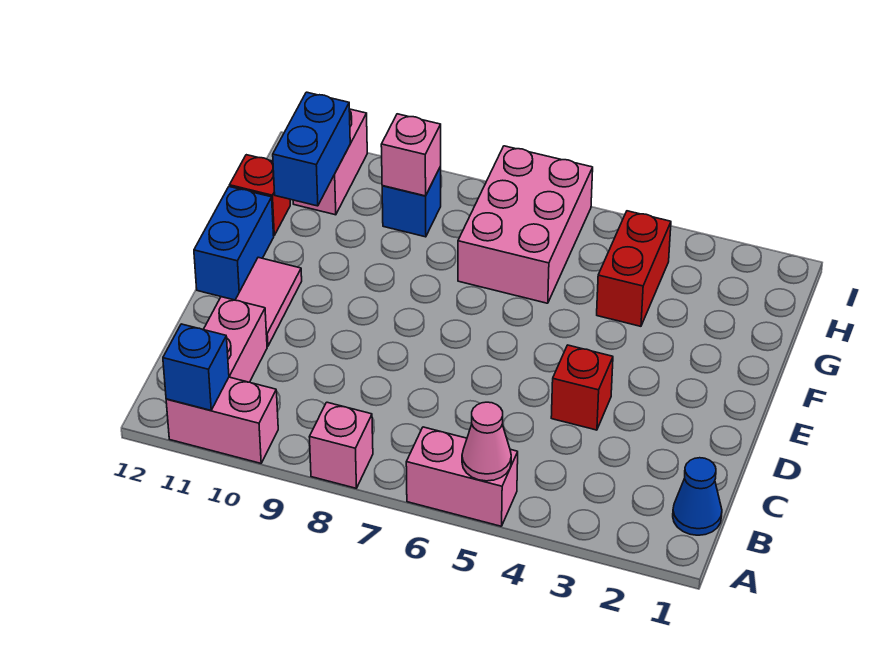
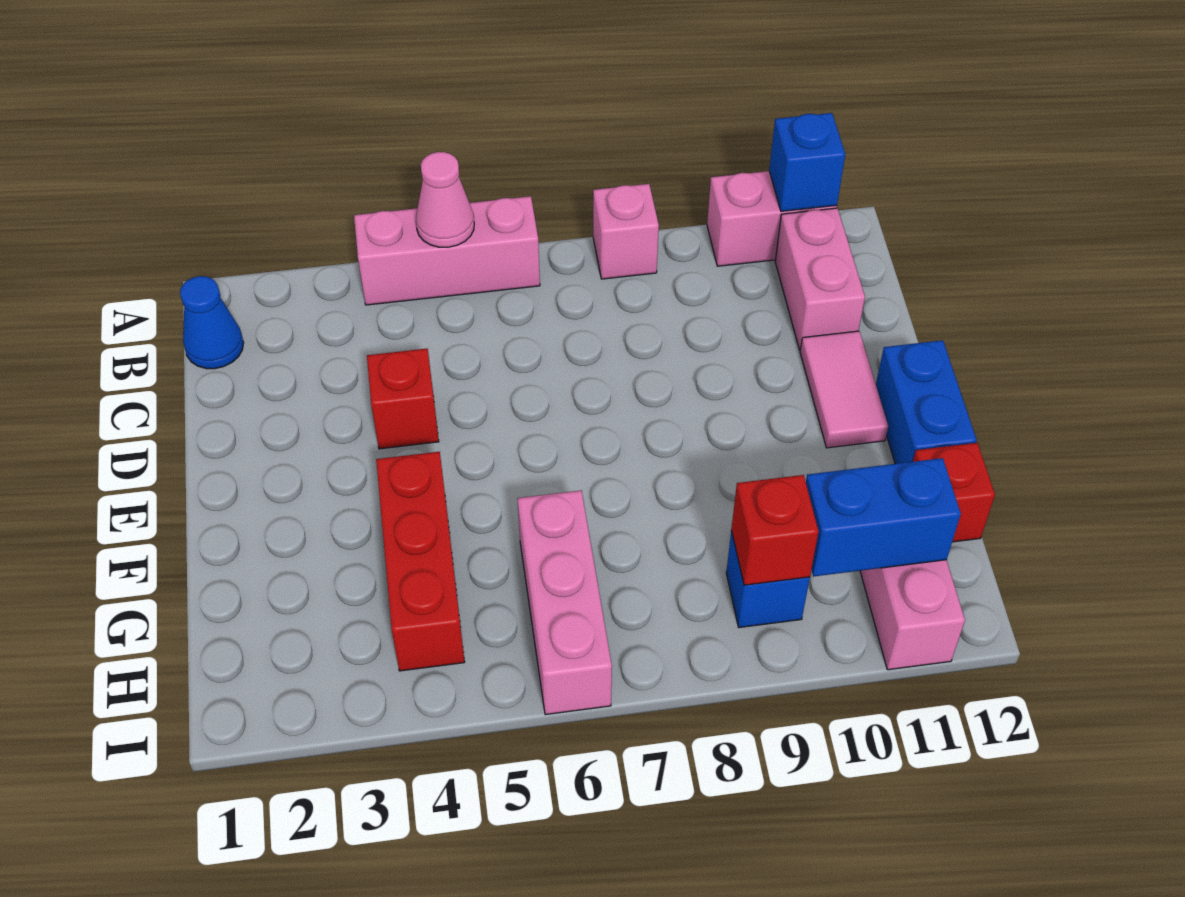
pink brick A5:A6 level 1 -> pink brick A4:A6 level 1
red brick G4:H4 level 1 -> red brick F4:H4 level 1
pink brick G6:I7 level 1 -> pink brick G6:I6 level 1
blue brick G11:H11 level 2 -> blue brick H10:H11 level 2
pink brick H9 level 2 -> red brick H9 level 2

